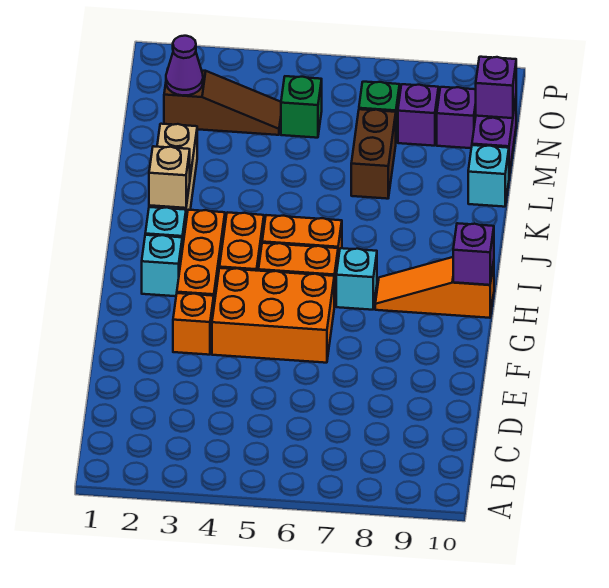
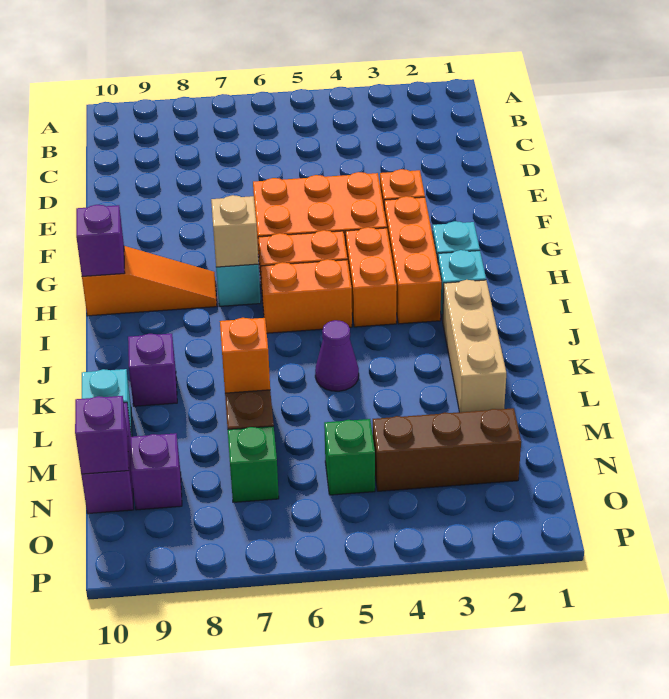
tan brick J2 level 2 -> tan brick H7 level 2
none -> orange brick L7 level 2
brown slope N2:N4 level 1 top 2 -> brown brick N2:N4 level 1
purple cone N2 level 2 -> purple cone K5 level 1
purple brick N8 level 1 -> purple brick K9 level 1

